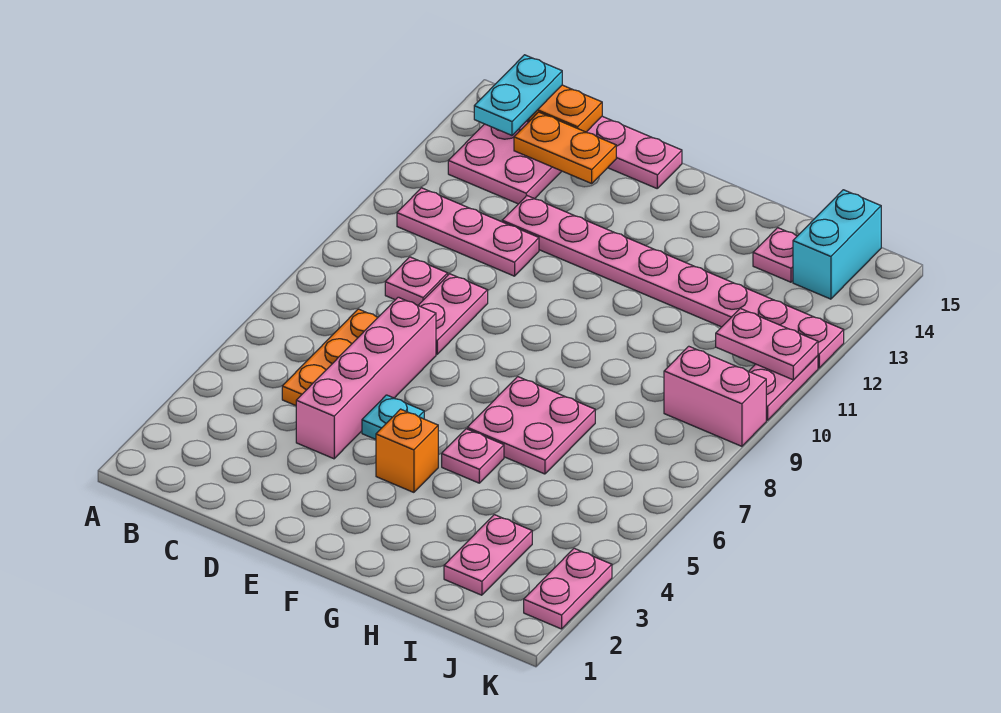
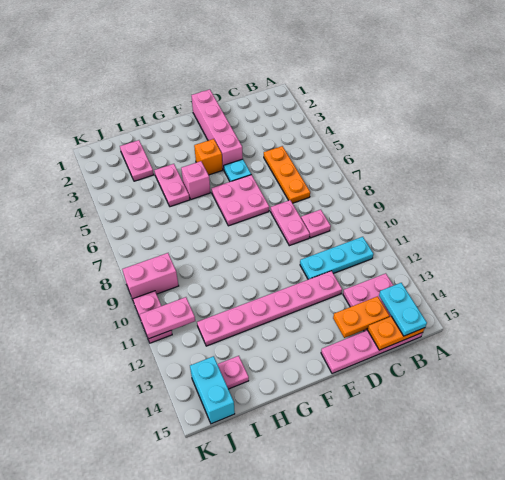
pink plate B11:D11 level 1 -> cyan plate B11:D11 level 1
pink brick D4:D7 level 1 -> pink brick E1:E4 level 1
pink plate D12:K12 level 1 -> pink plate D12:I12 level 1
pink plate G5 level 1 -> pink brick G5 level 1
pink plate G6:H7 level 1 -> pink plate E6:F7 level 1
pink plate K2:K3 level 1 -> pink plate H4:H5 level 1

